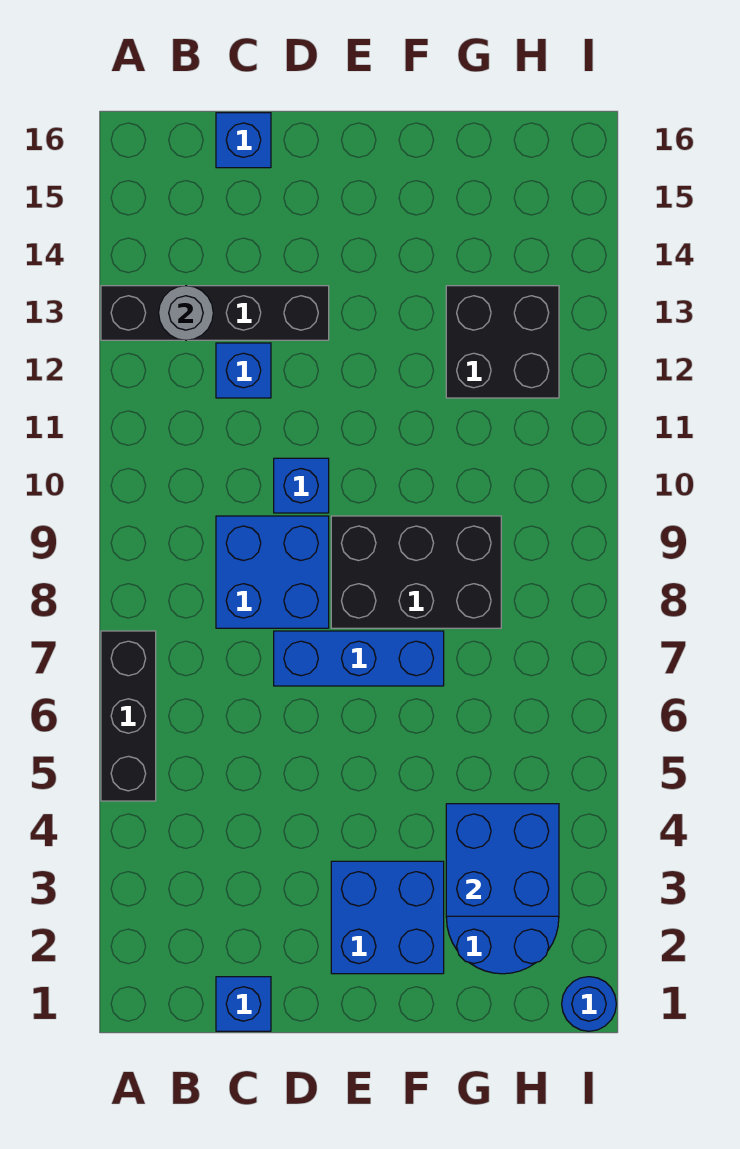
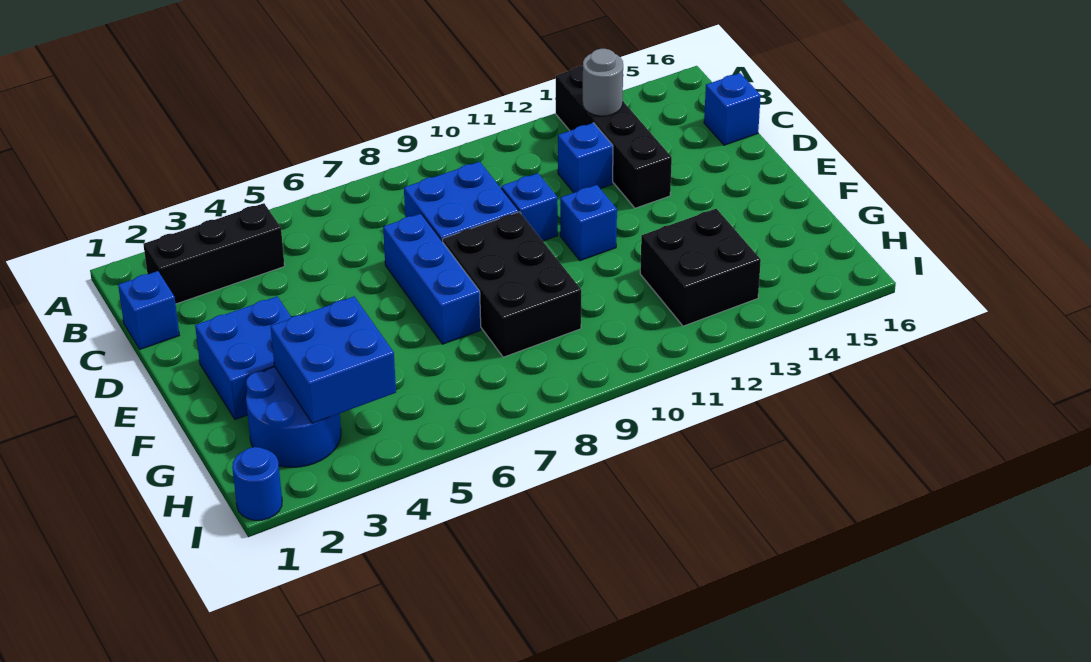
black brick A5:A7 level 1 -> black brick B2:B4 level 1
none -> blue brick E11 level 1

